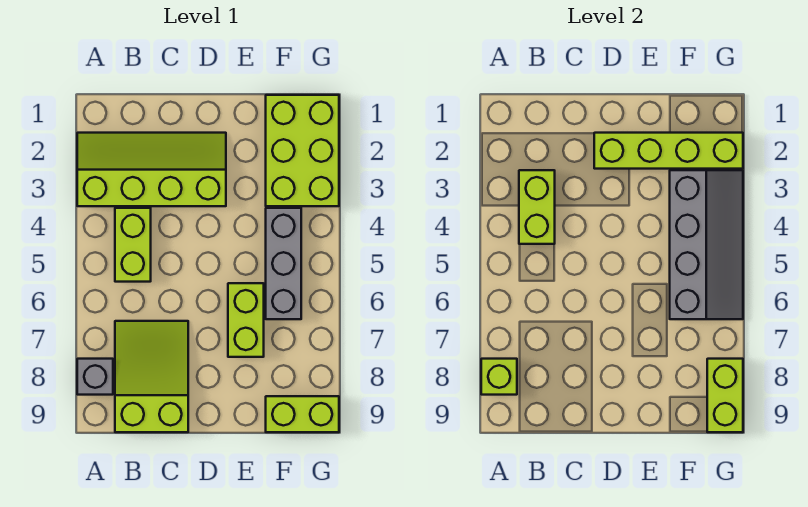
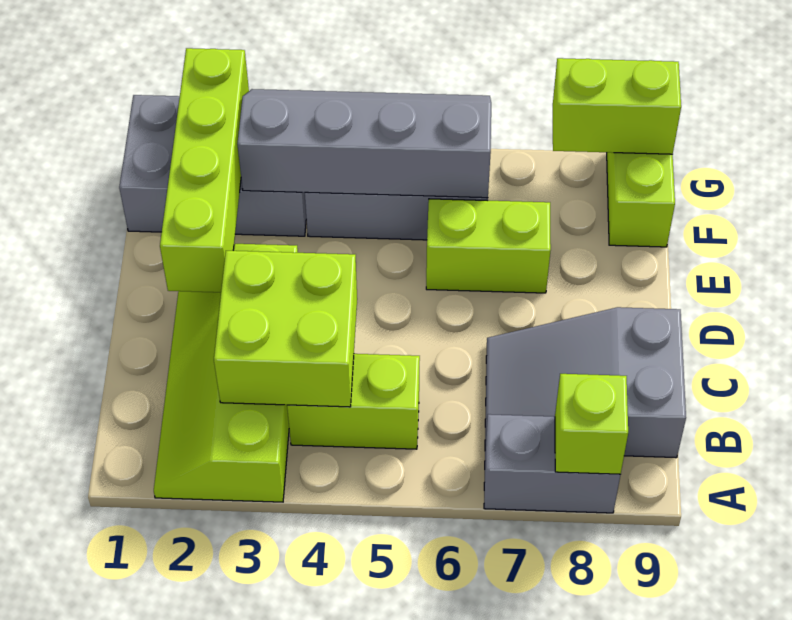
grey brick A8 level 1 -> grey brick A7:A8 level 1
lime brick B3:B4 level 2 -> lime brick B3:C4 level 2
lime slope B7:C9 level 1 top 9 -> grey slope B7:C9 level 1 top 9
lime brick F1:G3 level 1 -> grey brick F1:G3 level 1

